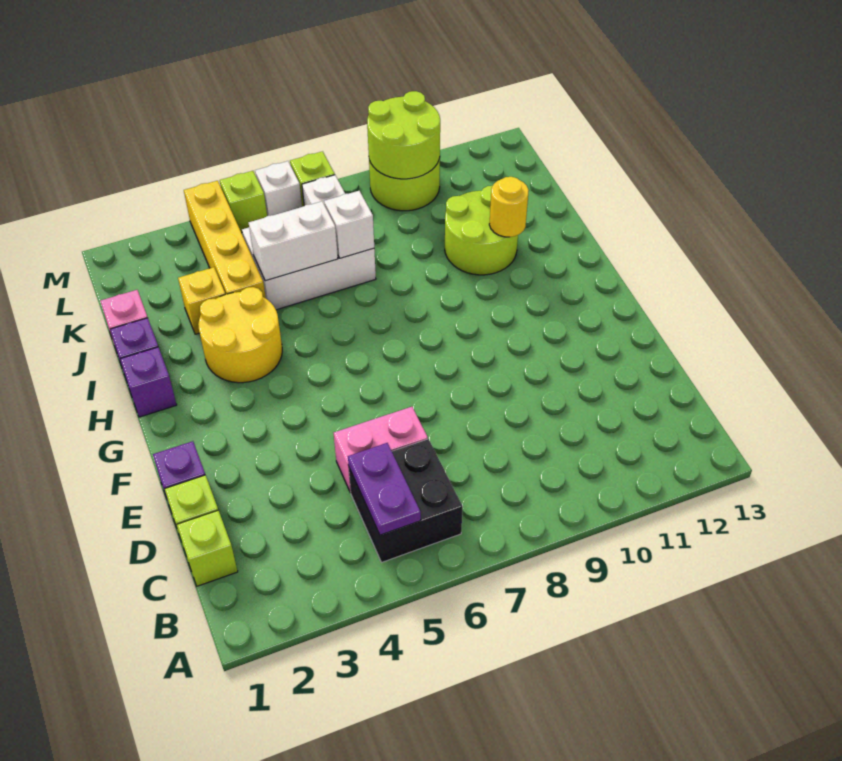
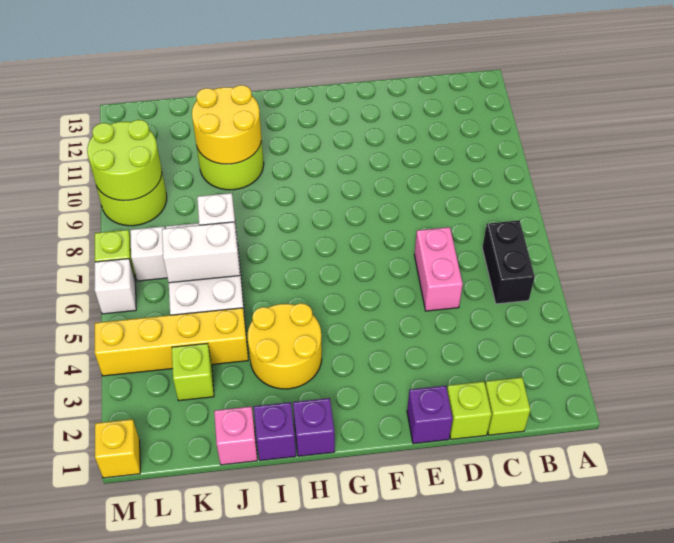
black brick B5:C6 level 1 -> black brick B5:B6 level 1
purple plate B5:C5 level 2 -> none
yellow round brick I11 level 2 -> yellow round brick I10:J11 level 2
yellow brick J3 level 1 -> yellow brick M1 level 1
white brick J5:J6 level 2 -> white brick J6:K6 level 2
lime brick M5 level 1 -> lime brick K3 level 1

